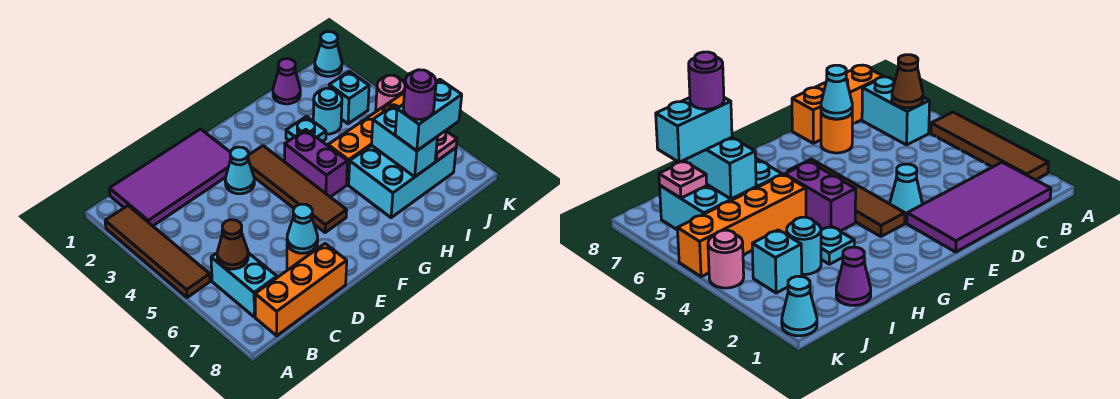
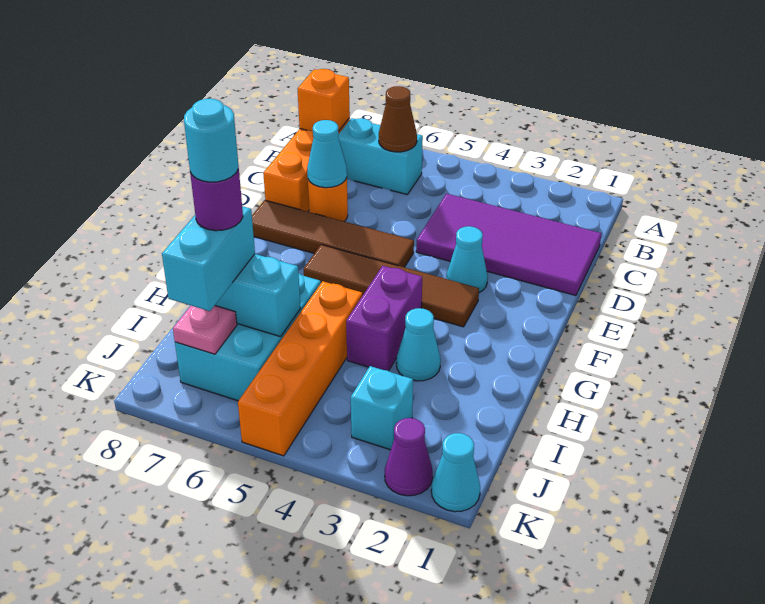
brown tile A2:A5 level 1 -> brown tile E5:E8 level 1
purple tile B1:E2 level 1 -> purple tile C1:D4 level 1
none -> orange brick B8 level 2
purple brick G4:G5 level 1 -> purple brick G4:H4 level 1
cyan plate H3 level 1 -> cyan cone H3 level 1
purple cone I1 level 1 -> purple cone K2 level 1
cyan round brick I3 level 1 -> cyan round brick I7 level 5
pink round brick K4 level 1 -> none

